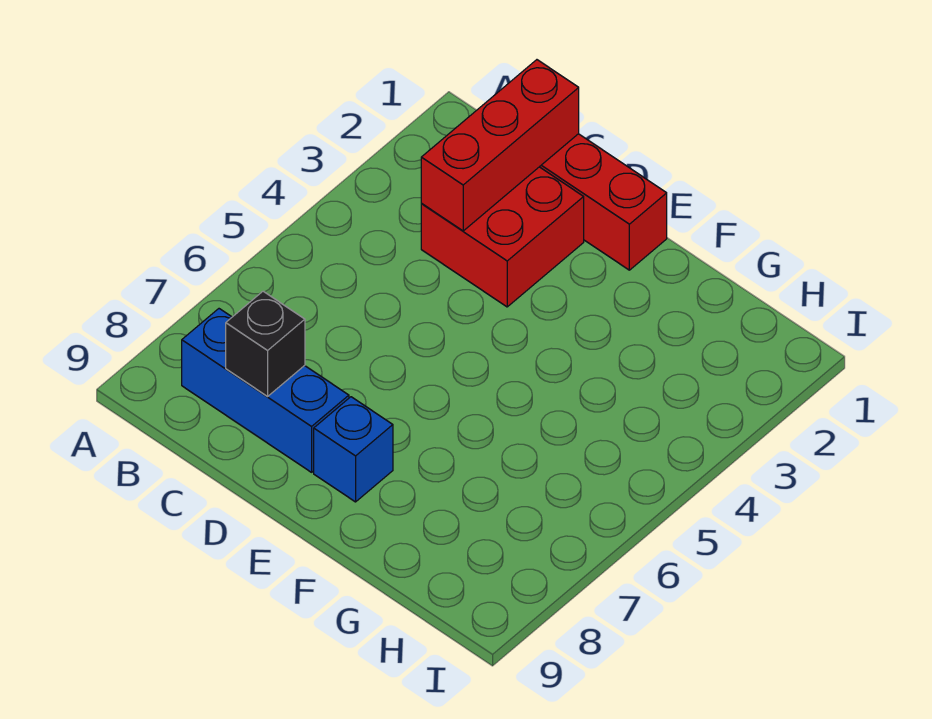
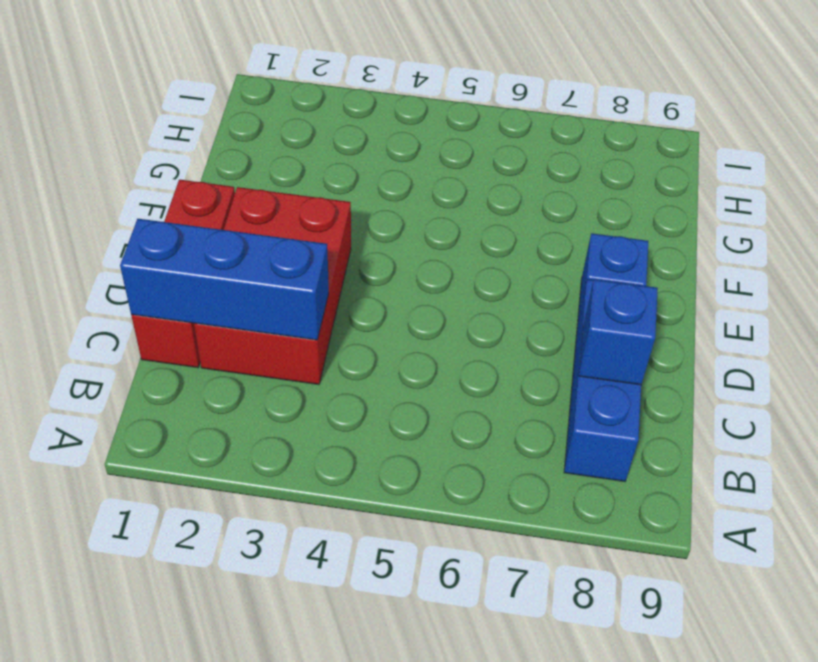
red brick C1:C3 level 2 -> blue brick C1:C3 level 2
red brick C2:D3 level 1 -> red brick C2:E3 level 1
black brick C8 level 2 -> blue brick C8 level 2

